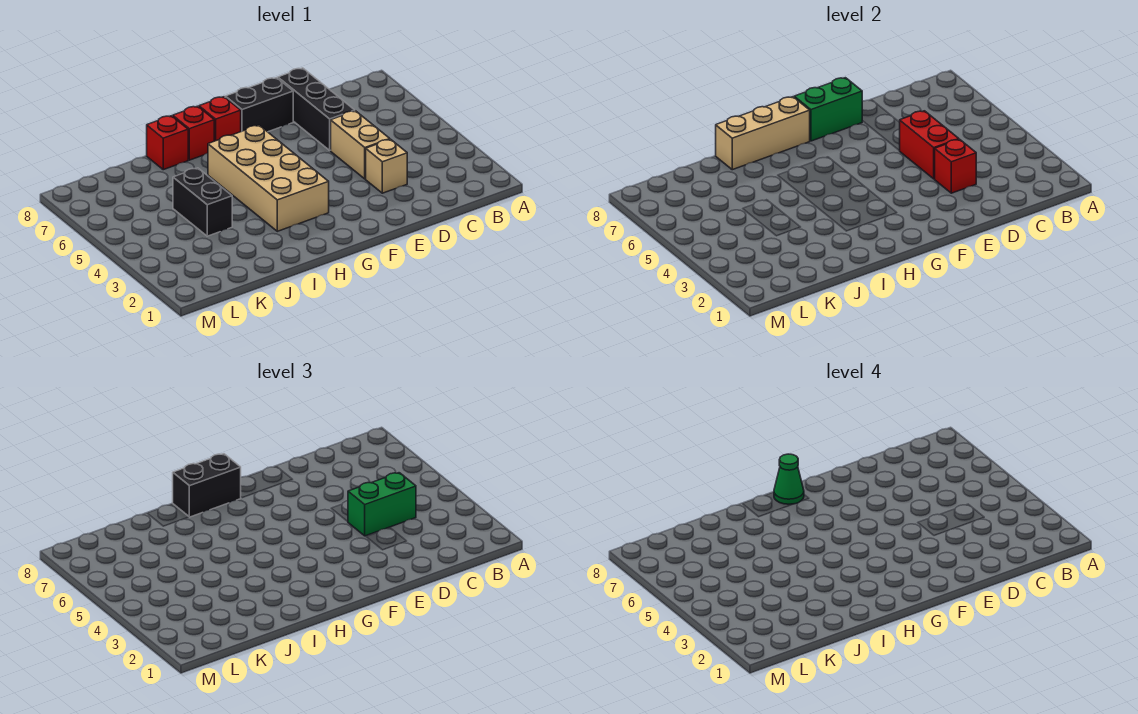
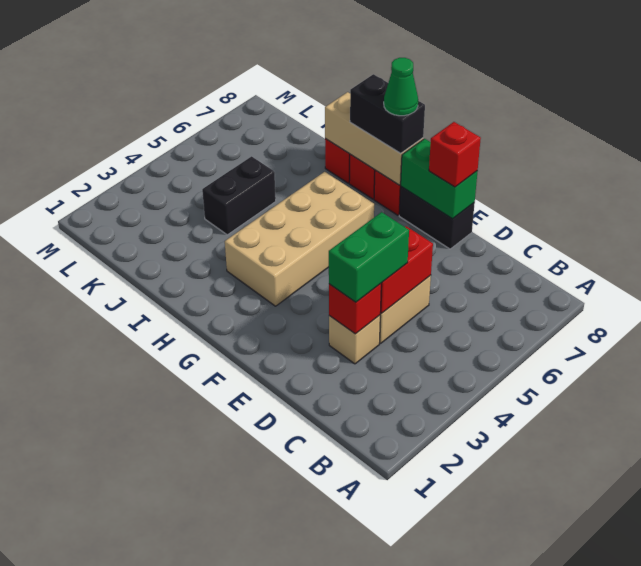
green brick C4:D4 level 3 -> green brick D3:D4 level 3
black brick D6:D8 level 1 -> none
none -> red brick E8 level 3

